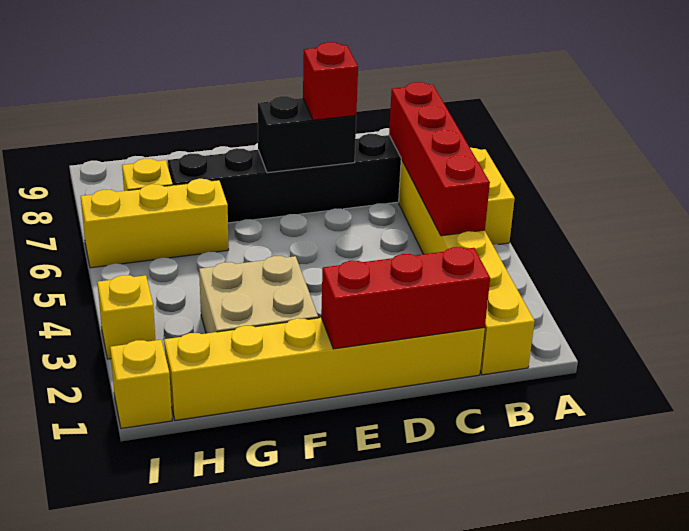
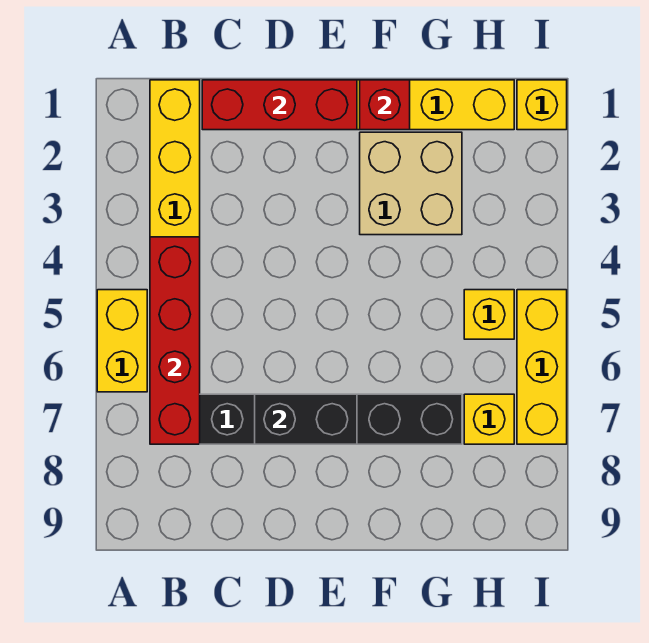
red brick D7 level 3 -> red brick F1 level 2
yellow brick G6:I6 level 1 -> yellow brick I5:I7 level 1
yellow brick I3 level 1 -> yellow brick H5 level 1

